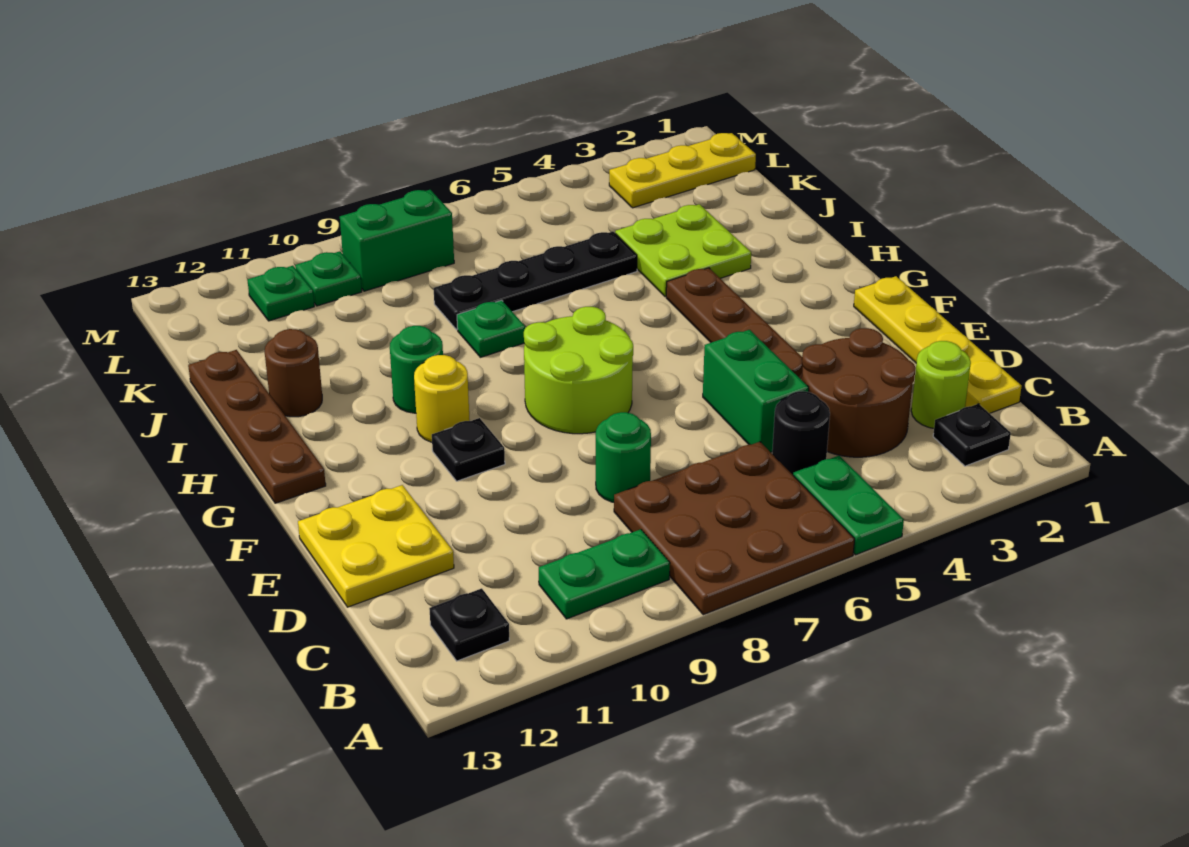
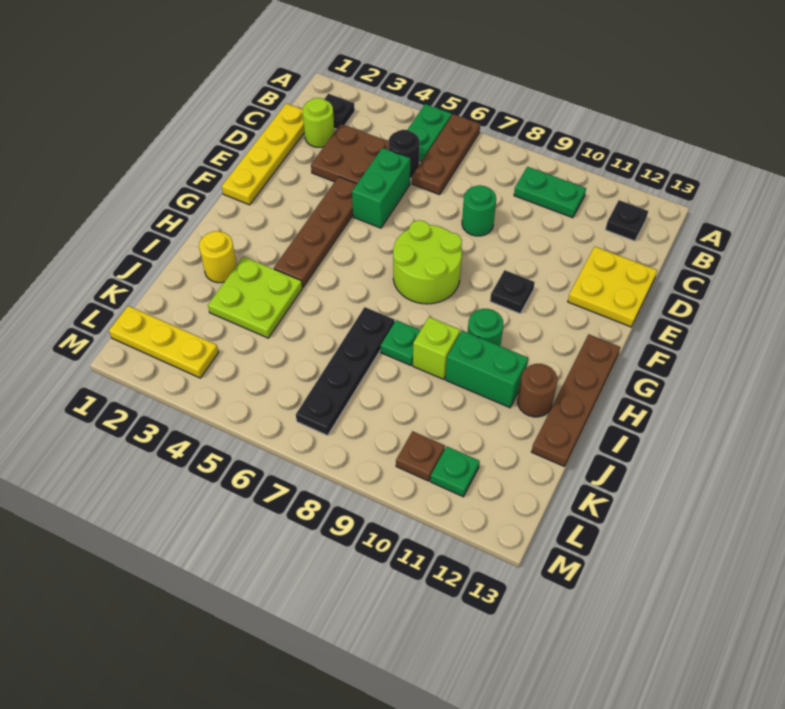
brown plate A6:C8 level 1 -> brown plate A6:C6 level 1
brown round brick C3:D4 level 1 -> brown plate C3:D4 level 1
yellow round brick G10 level 1 -> yellow round brick I2 level 1
none -> lime brick I9 level 1
black plate J5:J8 level 1 -> black plate I7:L7 level 1
green brick L8:L9 level 1 -> green brick I10:I11 level 1
green plate L10 level 1 -> brown plate L10 level 1

